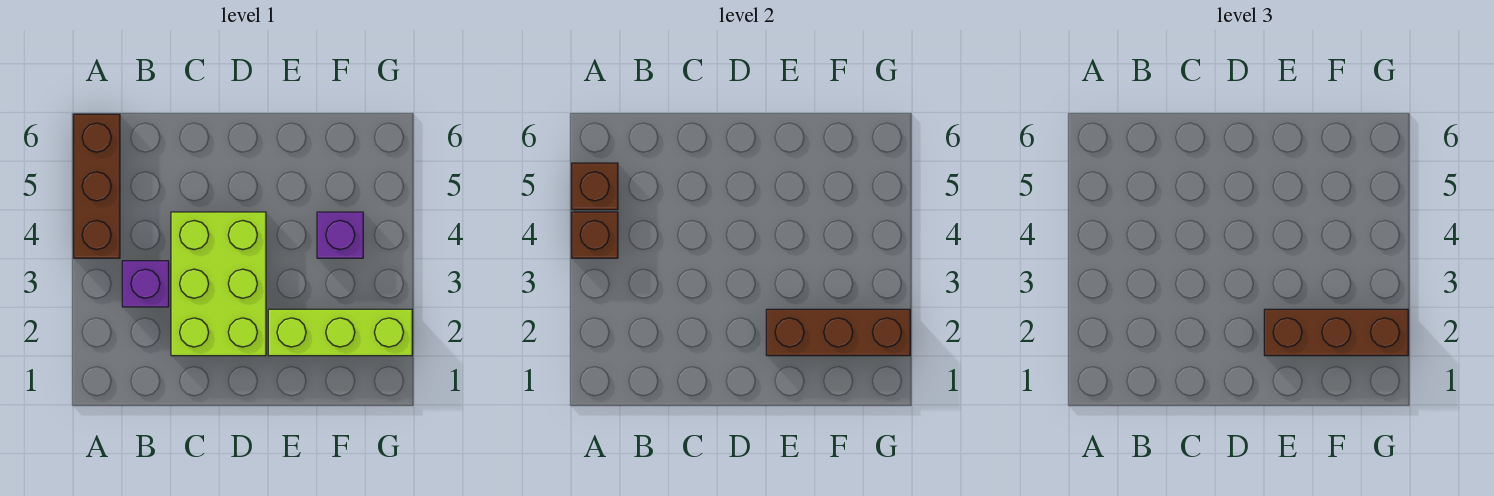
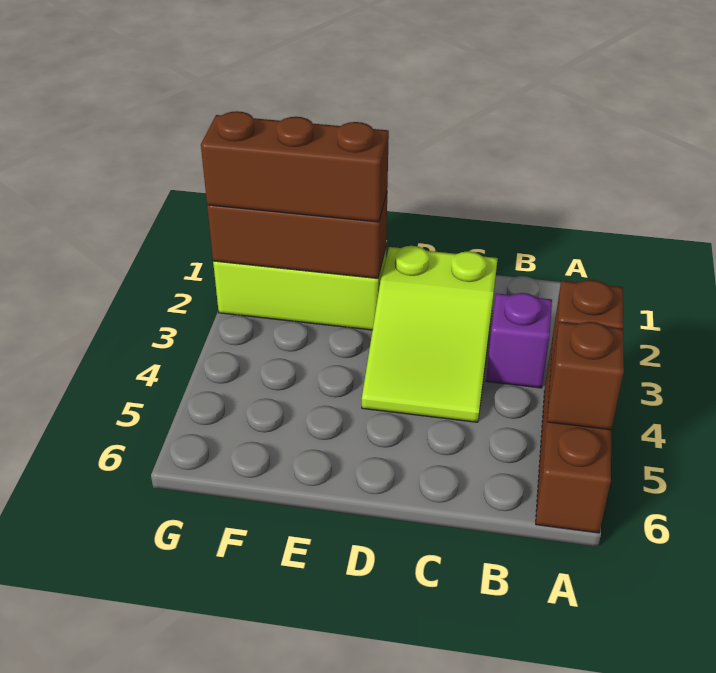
lime brick C2:D4 level 1 -> lime slope C2:D4 level 1 top 2
purple brick F4 level 1 -> none

